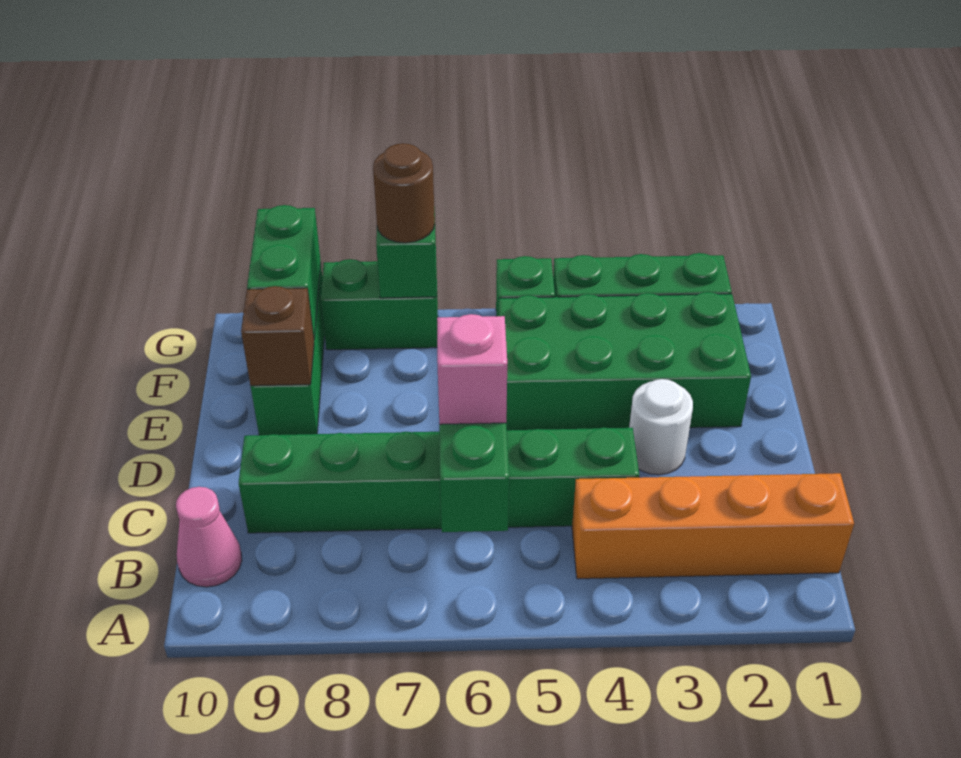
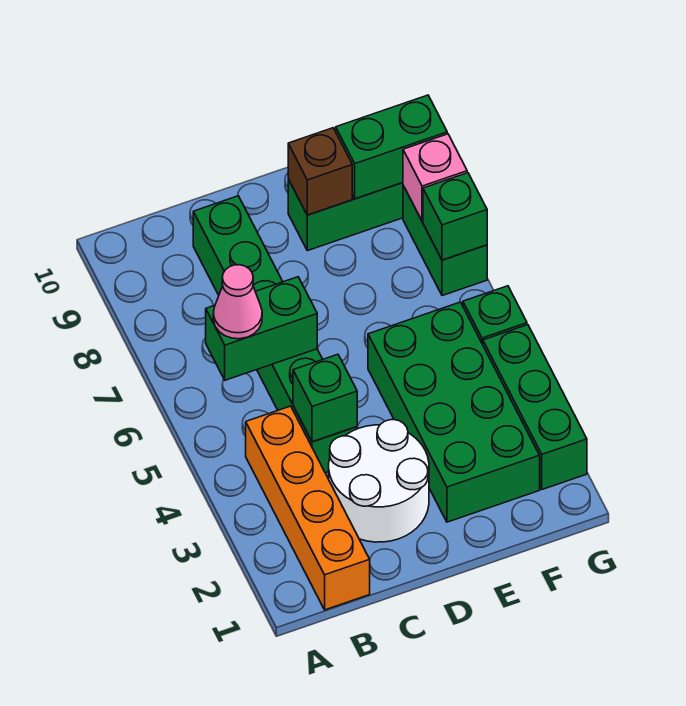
pink cone B10 level 1 -> pink cone B6 level 3
none -> green brick C4 level 2
pink brick C6 level 3 -> pink brick G8 level 2
white round brick D3 level 1 -> white round brick C2:D3 level 1
brown round brick G7 level 3 -> none

